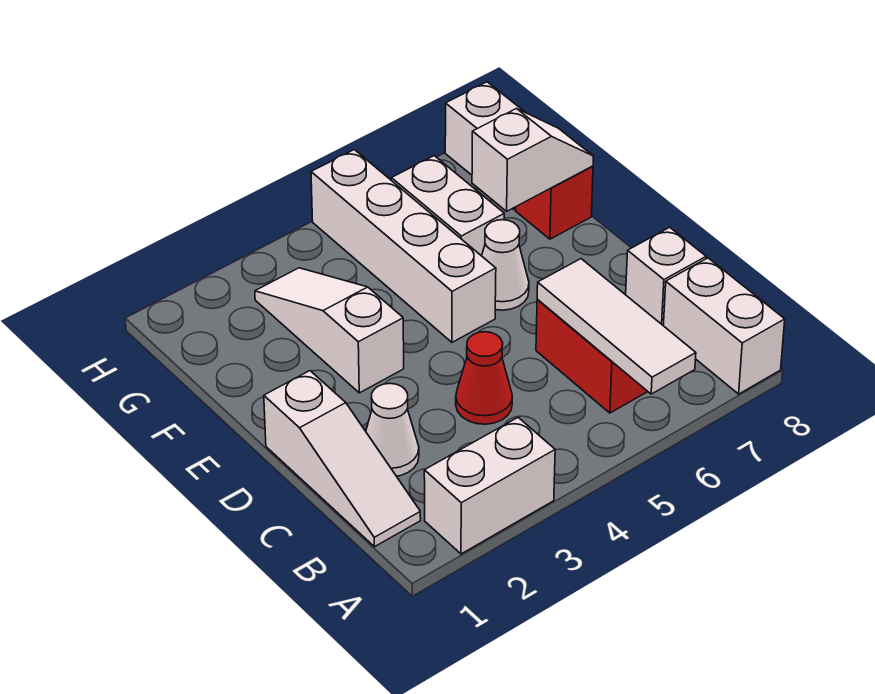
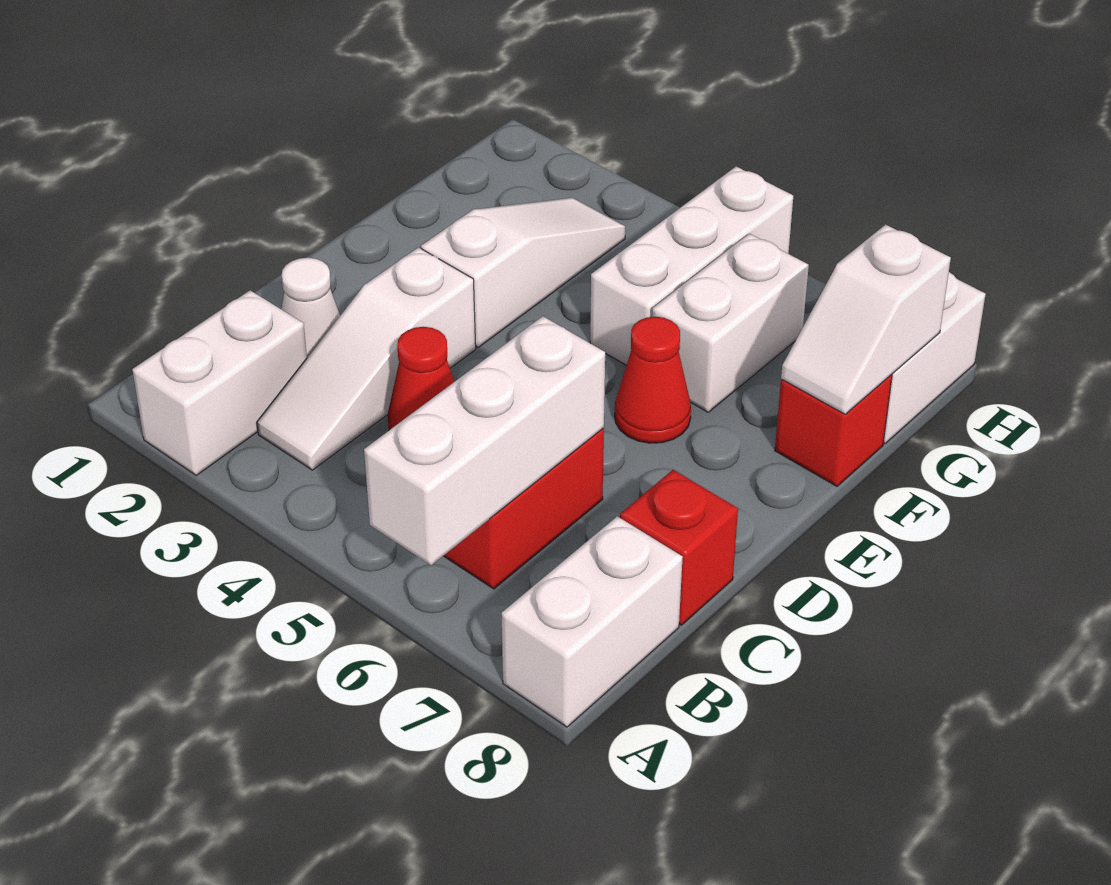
white brick A2:A3 level 1 -> white brick A2:B2 level 1
white tile A6:C6 level 2 -> white brick A6:C6 level 2
white slope B1:D1 level 1 top D -> white slope B3:D3 level 1 top D
white brick C8 level 1 -> red brick C8 level 1
white brick E5:H5 level 1 -> white brick F5:H5 level 1
white cone E6 level 1 -> red cone E6 level 1
white slope F7:F8 level 2 top 7 -> white slope F8:G8 level 2 top G

